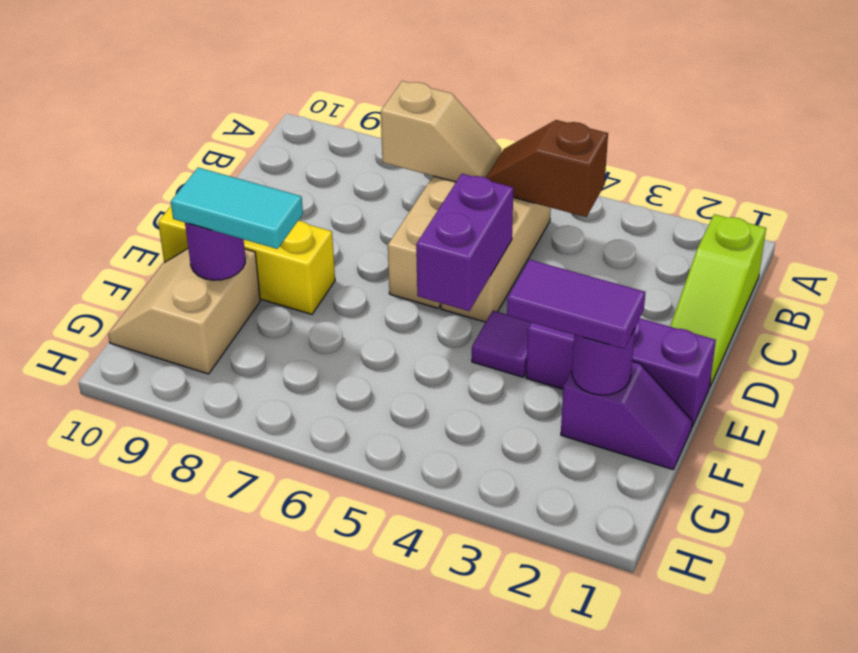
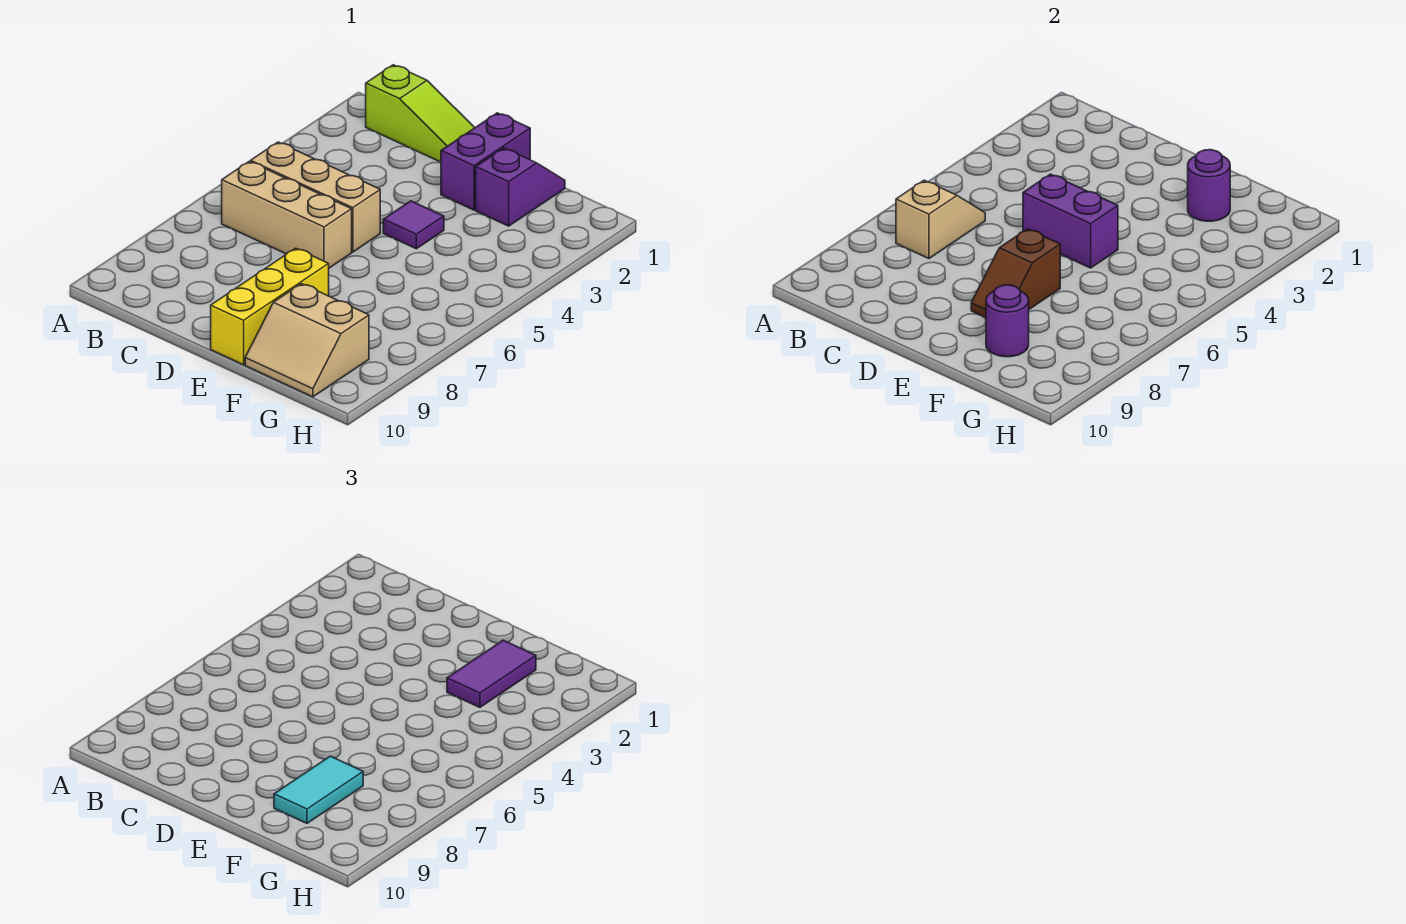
brown slope B4:B5 level 2 top 4 -> brown slope E7:E8 level 2 top 7
purple brick E1:E3 level 1 -> purple brick E1:E2 level 1

